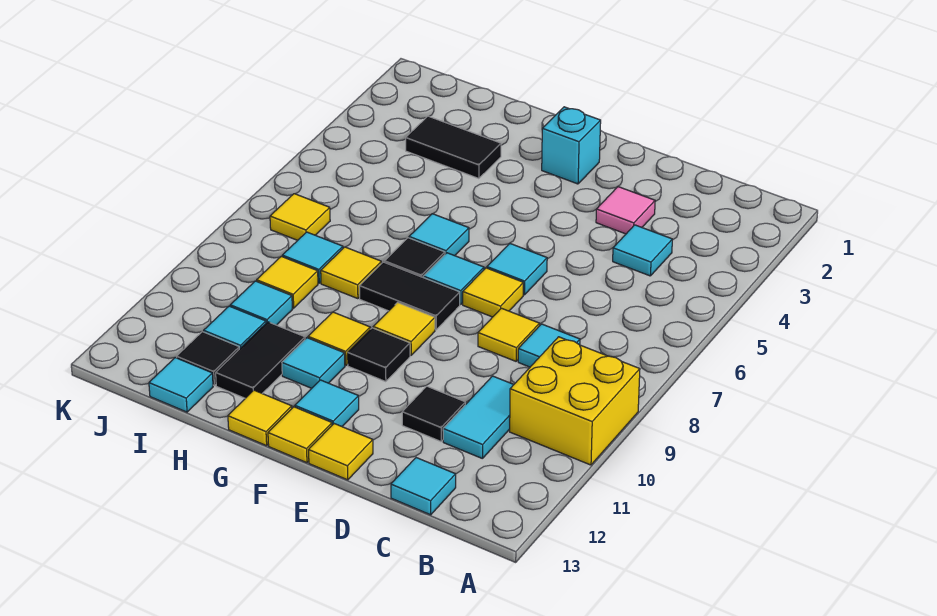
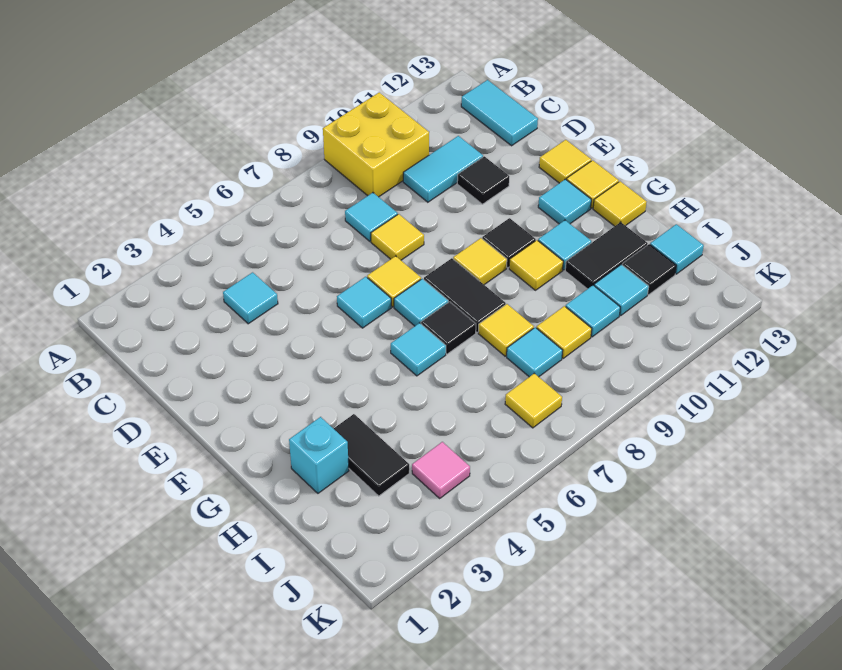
cyan tile C13 level 1 -> cyan tile B13:C13 level 1
pink tile D3 level 1 -> pink tile J4 level 1
cyan brick F2 level 1 -> cyan brick H2 level 1

